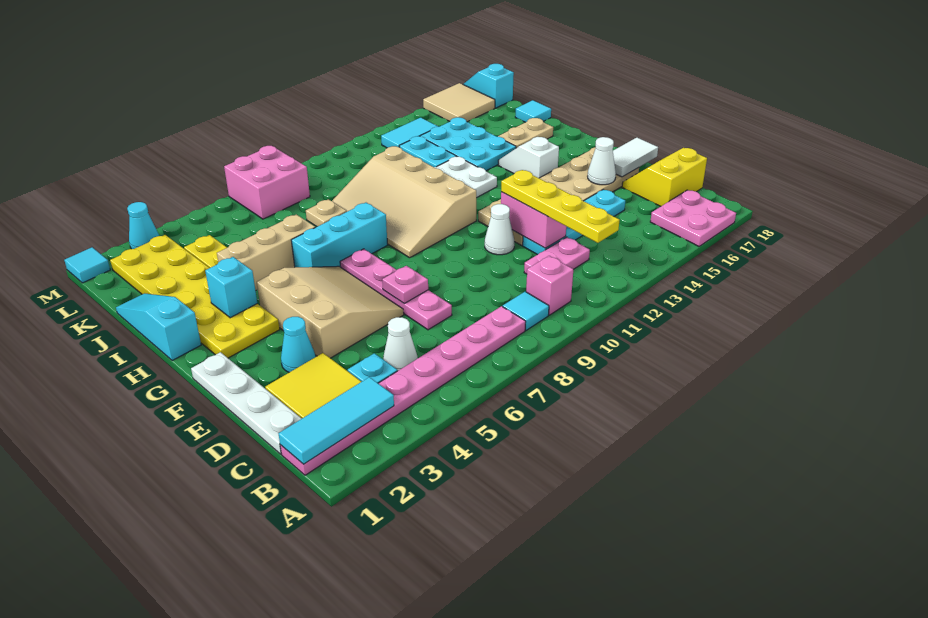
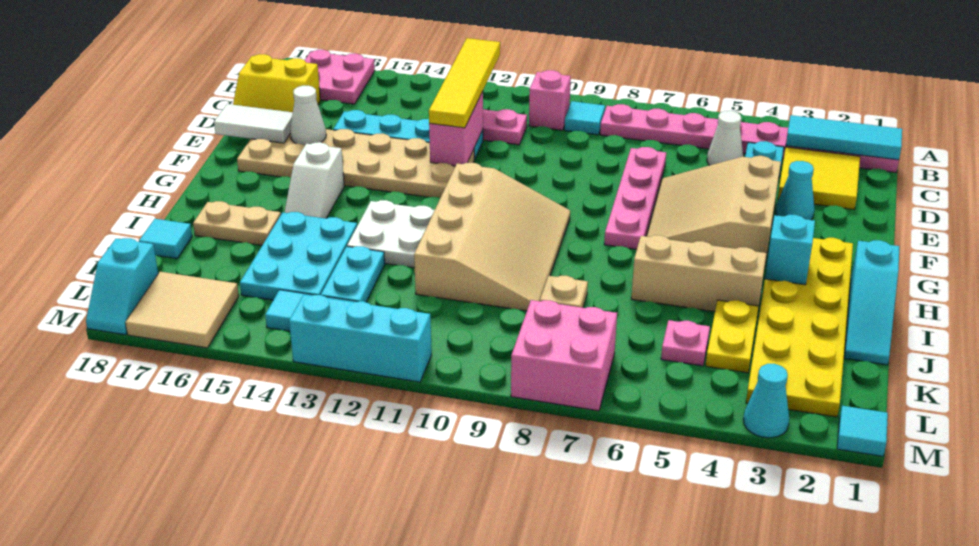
yellow plate B12:E12 level 3 -> yellow tile B12:E12 level 3
white plate C1:F1 level 1 -> none
pink plate E7 level 2 -> pink plate K5 level 1
white cone E11 level 1 -> none
cyan brick H6:H8 level 1 -> cyan brick M11:M13 level 1

